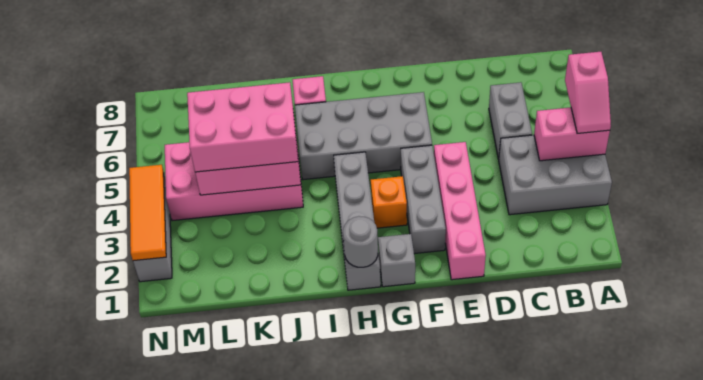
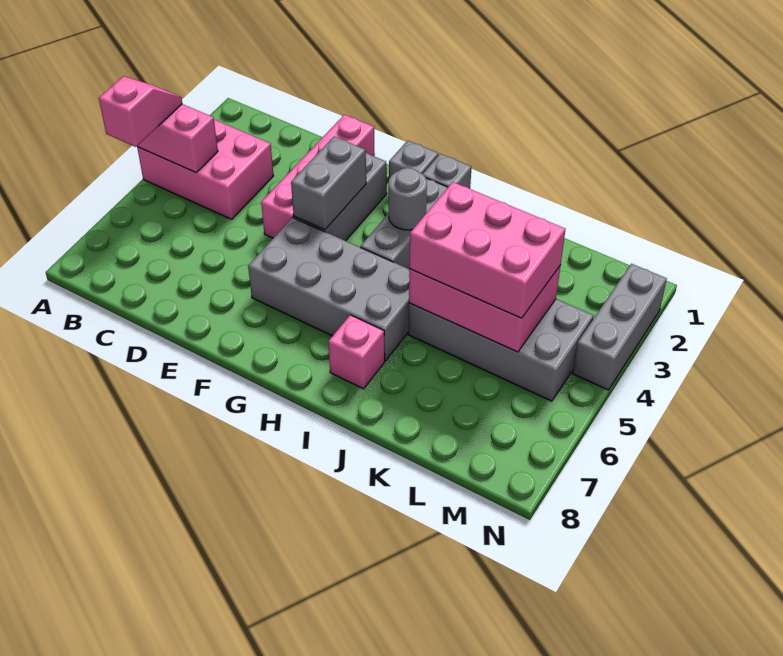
grey brick A3:C4 level 1 -> pink brick A3:C4 level 1
grey brick C5:C6 level 1 -> grey brick F3:F4 level 2
orange brick G3 level 1 -> none
grey round brick H1 level 2 -> grey round brick H3 level 2
pink brick J4:M5 level 1 -> grey brick J4:M5 level 1
orange tile N2:N4 level 2 -> none

